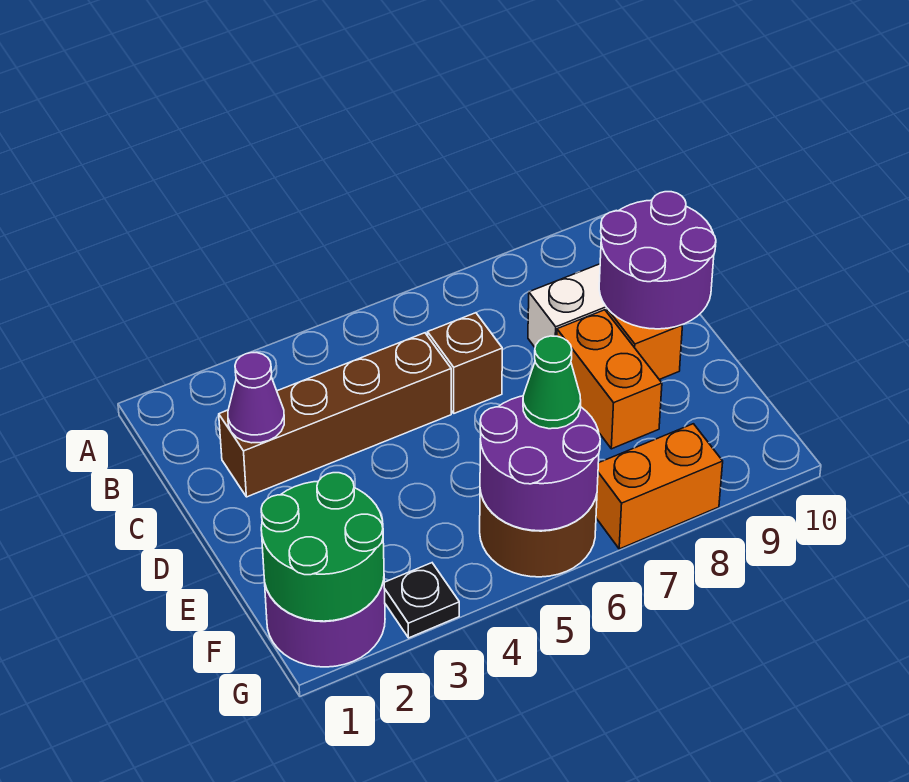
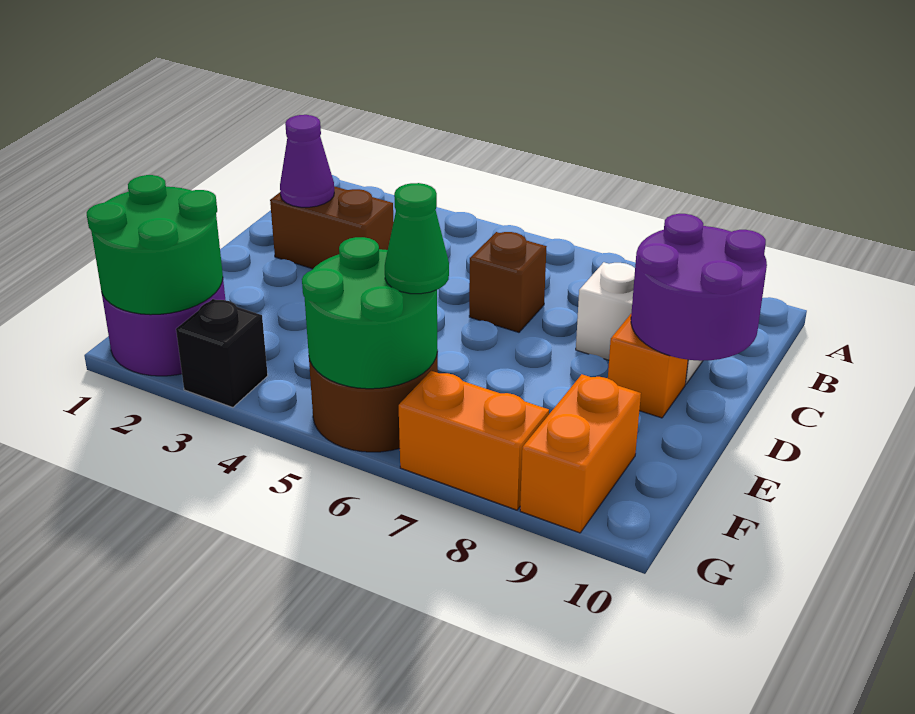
brown brick C2:C5 level 1 -> brown brick C2:C3 level 1
orange brick D8:E8 level 1 -> orange brick F9:G9 level 1
purple round brick F5:G6 level 2 -> green round brick F5:G6 level 2
black plate G3 level 1 -> black brick G3 level 1

